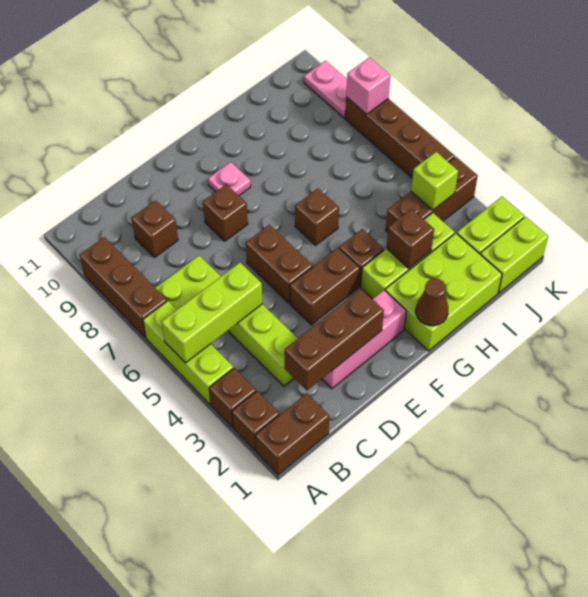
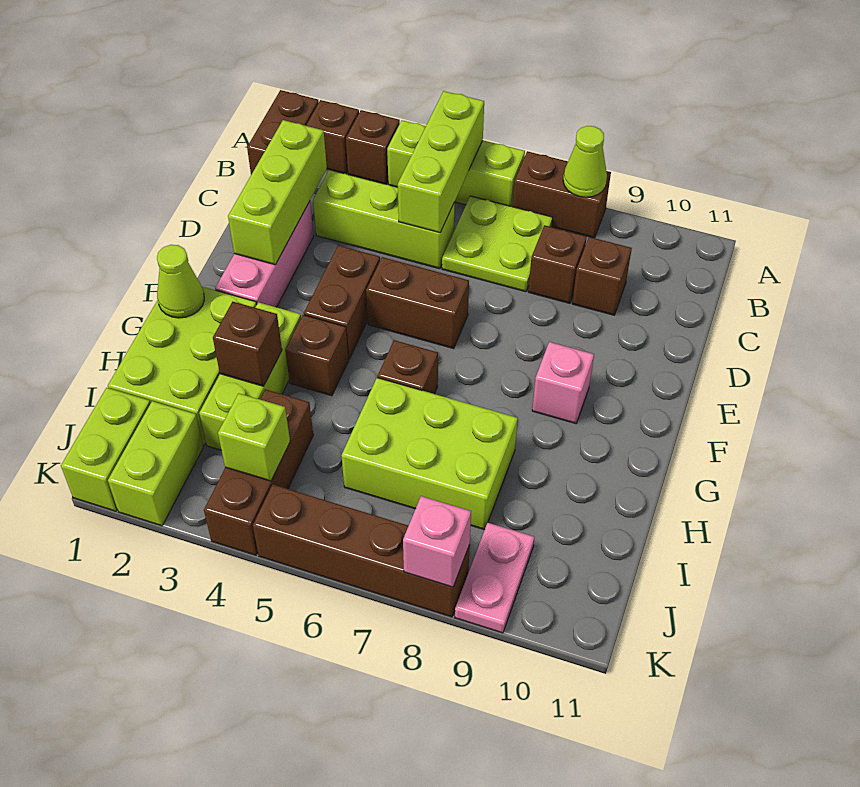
brown brick A7:A9 level 1 -> brown brick A7:A8 level 1
none -> lime cone A8 level 2
brown brick C2:E2 level 2 -> lime brick C2:E2 level 2
brown brick E8 level 1 -> brown brick C8 level 1
pink plate F9 level 1 -> pink brick F9 level 1
brown cone G1 level 2 -> lime cone G1 level 2
none -> lime brick H6:I8 level 1
pink plate K9:K10 level 1 -> pink plate J9:K9 level 1

